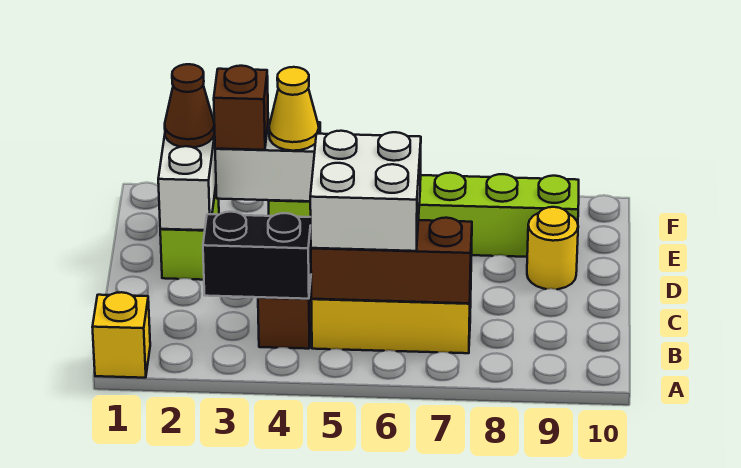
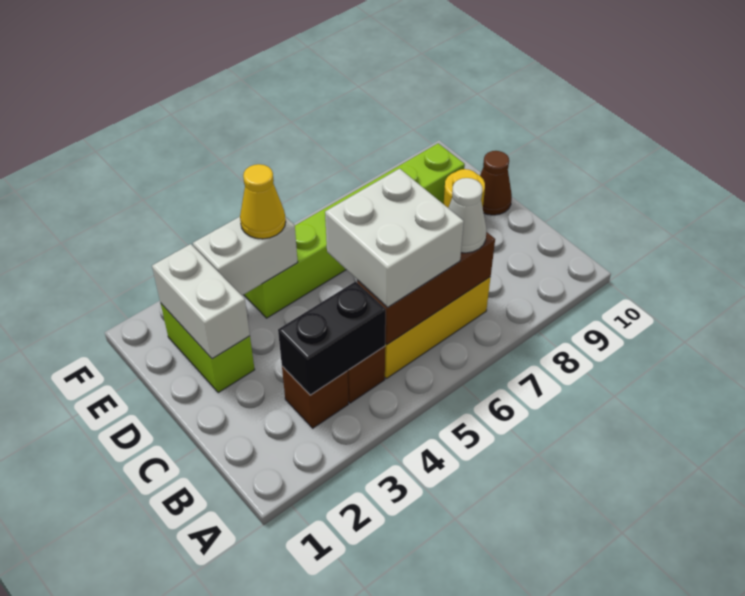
yellow brick A1 level 1 -> none
none -> white cone B7 level 3
brown cone E2 level 3 -> brown cone D10 level 1
brown brick E3 level 3 -> brown brick B3 level 1

